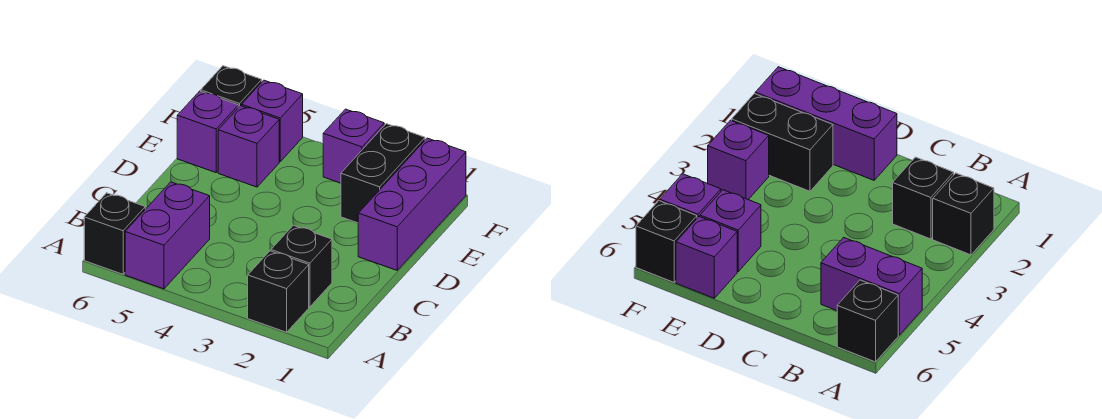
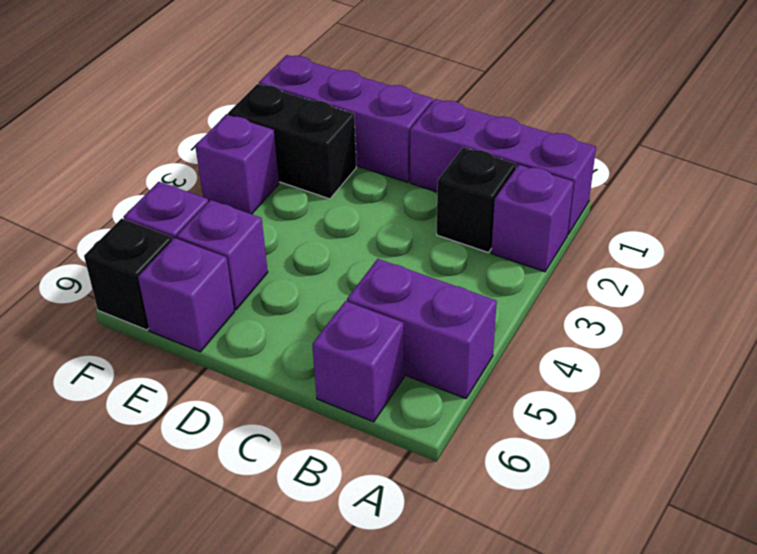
none -> purple brick A1:C1 level 1
black brick A2 level 1 -> purple brick A2 level 1
black brick A6 level 1 -> none
none -> purple brick B6 level 1

